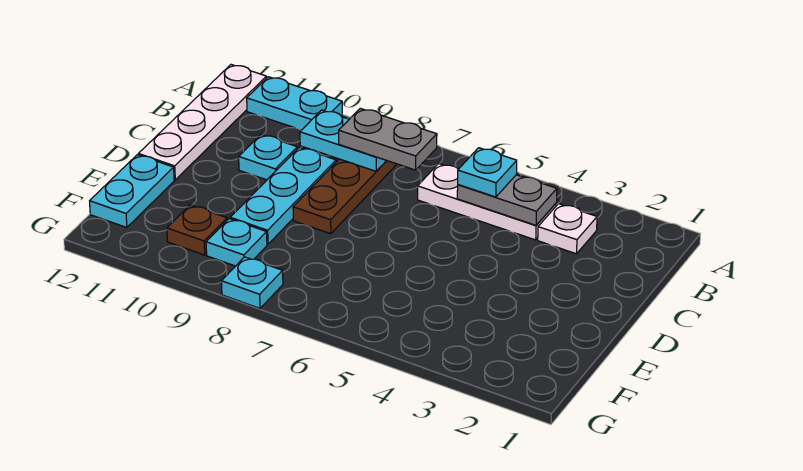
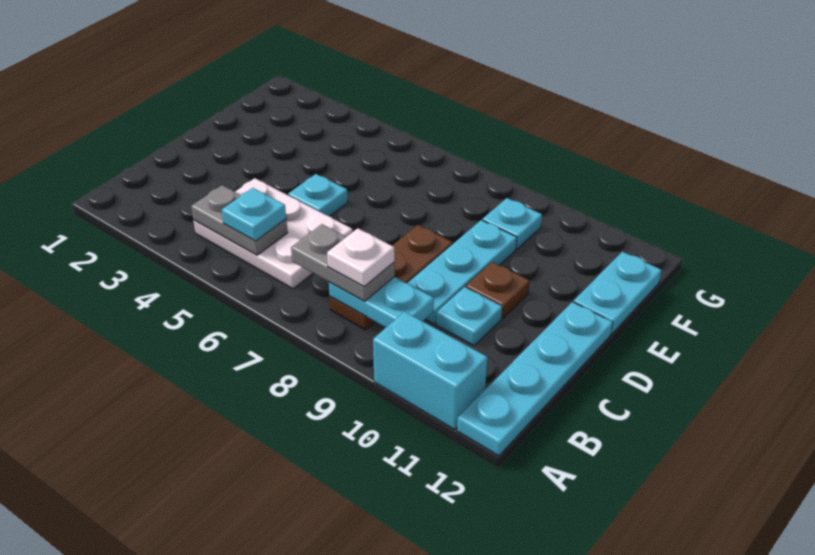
cyan plate A10:A11 level 1 -> cyan brick A10:A11 level 1
white plate A12:D12 level 1 -> cyan plate A12:D12 level 1
white plate B3 level 1 -> white plate B8 level 4
white plate B4:B6 level 1 -> white plate B4:C6 level 1
brown plate F10 level 1 -> brown plate D10 level 1
cyan plate G8 level 1 -> cyan plate D5 level 1

